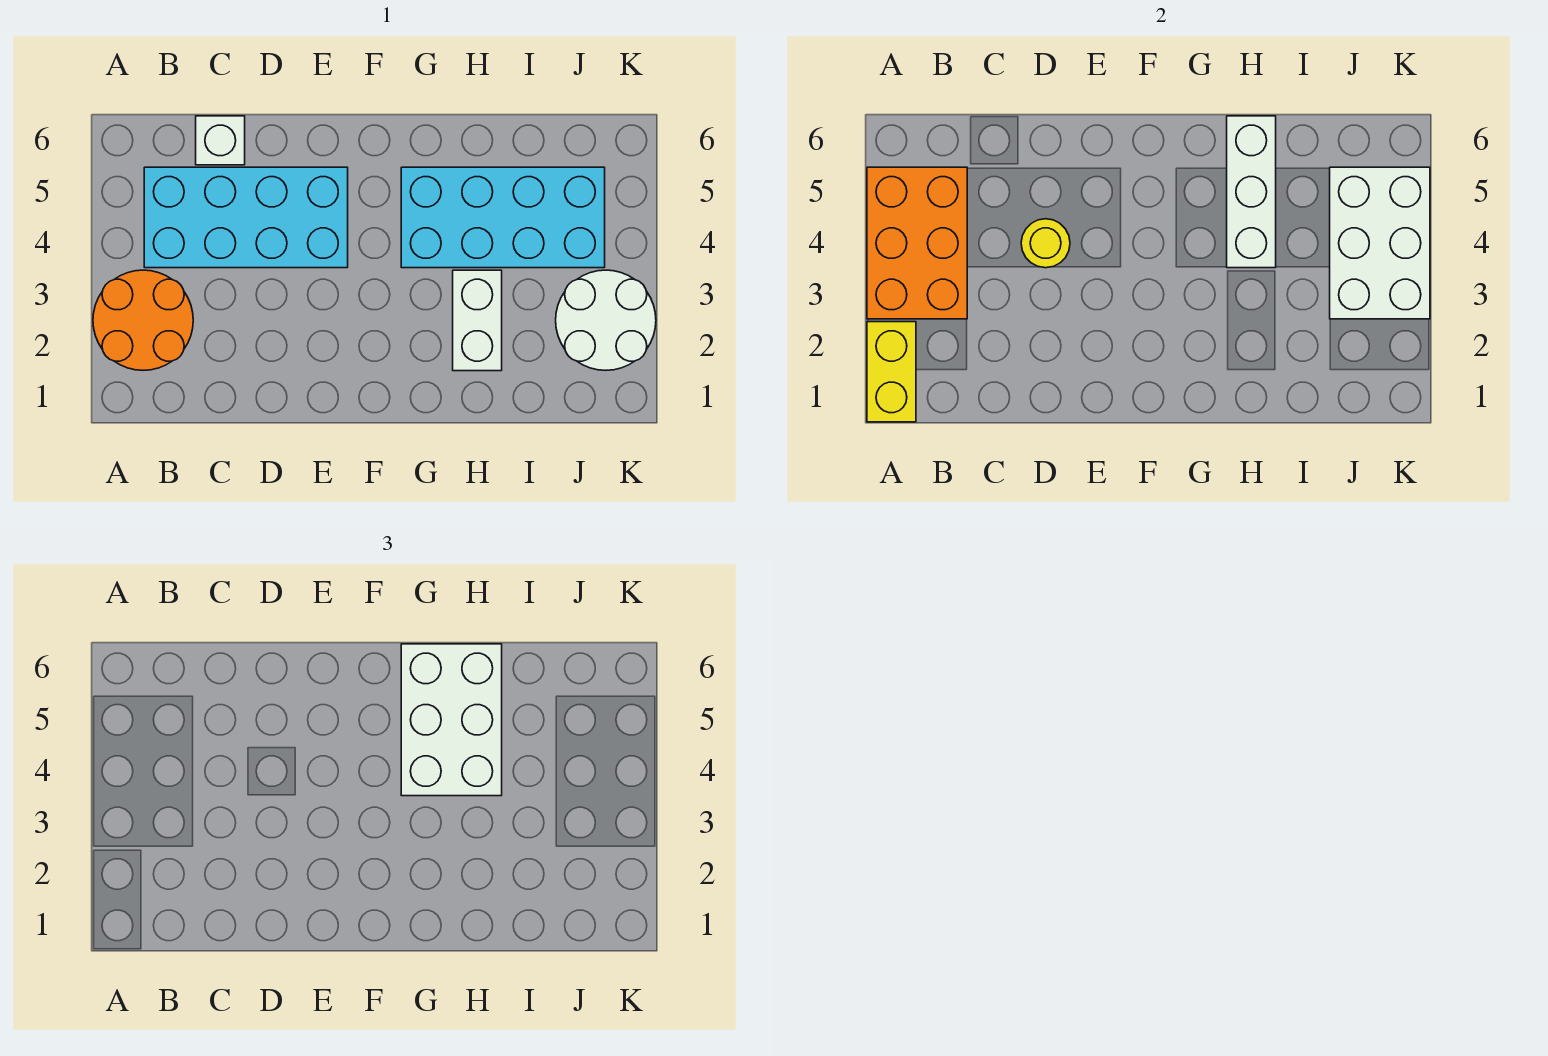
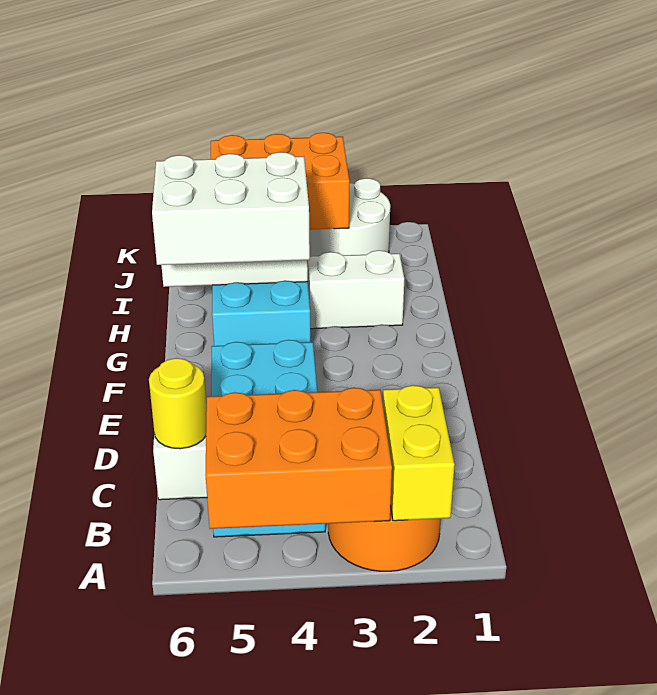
yellow brick A1:A2 level 2 -> yellow brick A2:B2 level 2
yellow round brick D4 level 2 -> yellow round brick C6 level 2
white brick J3:K5 level 2 -> orange brick J3:K5 level 2

